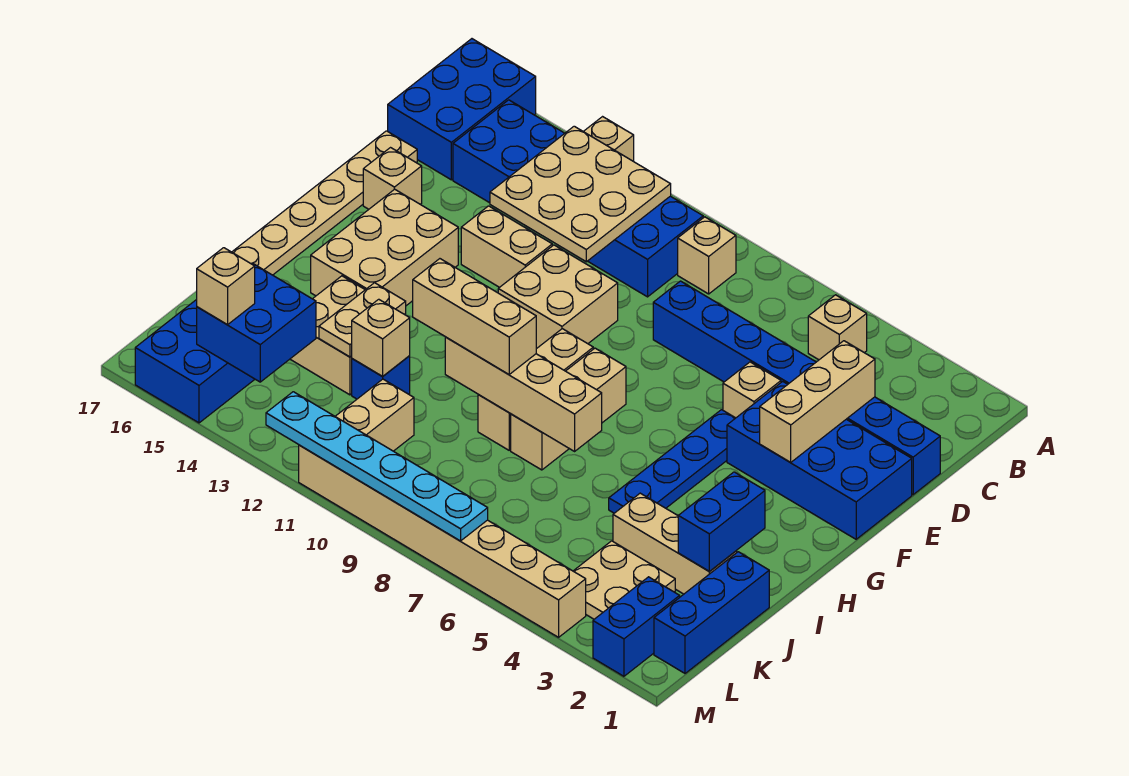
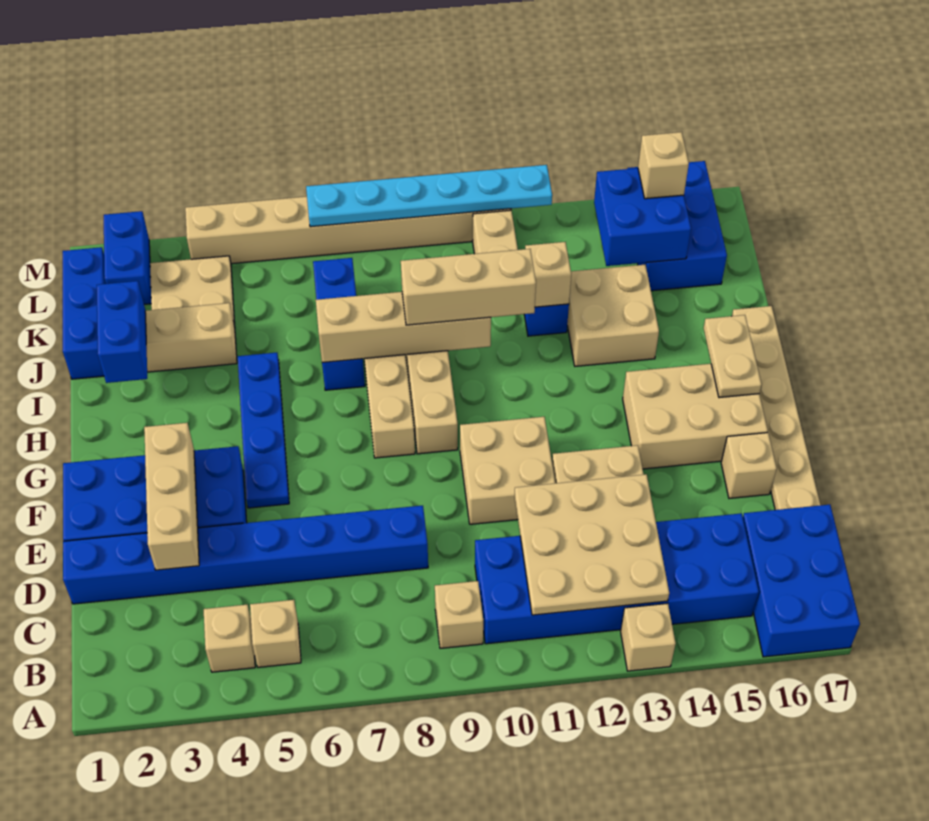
tan brick E5 level 1 -> tan brick B4 level 1
tan brick F14:H15 level 1 -> tan brick F14:G16 level 1
none -> blue brick I7:K7 level 1
tan plate I13:J13 level 2 -> tan plate G16:H16 level 2

